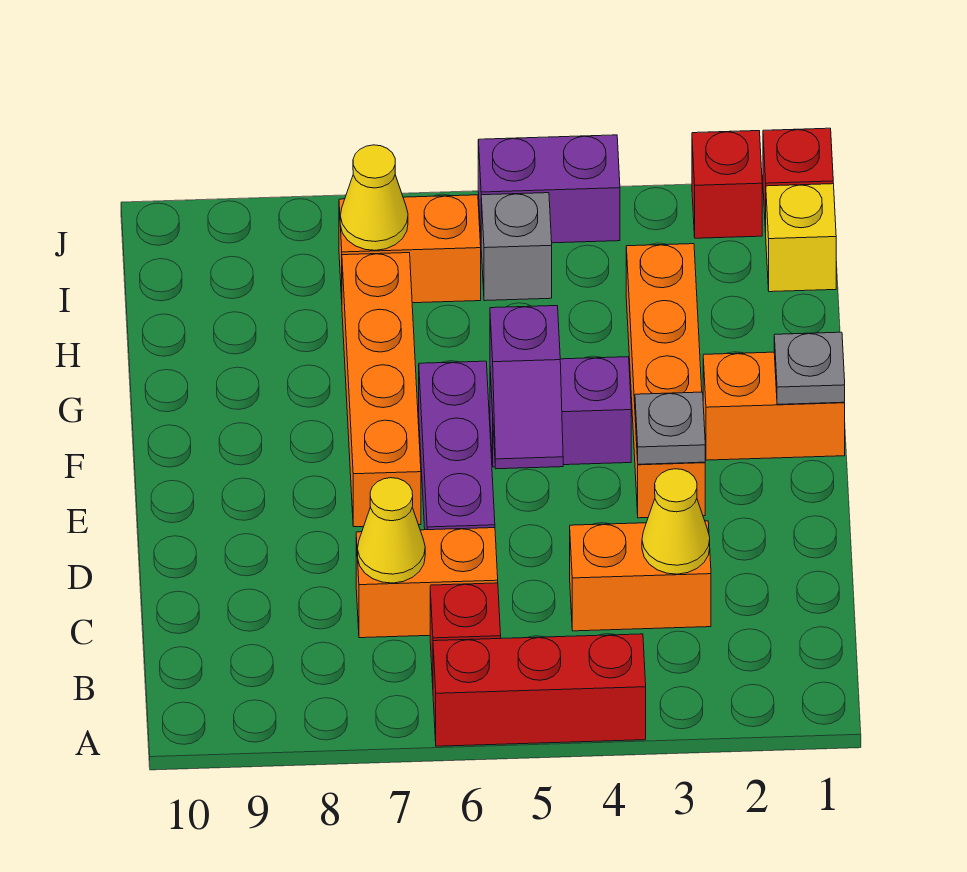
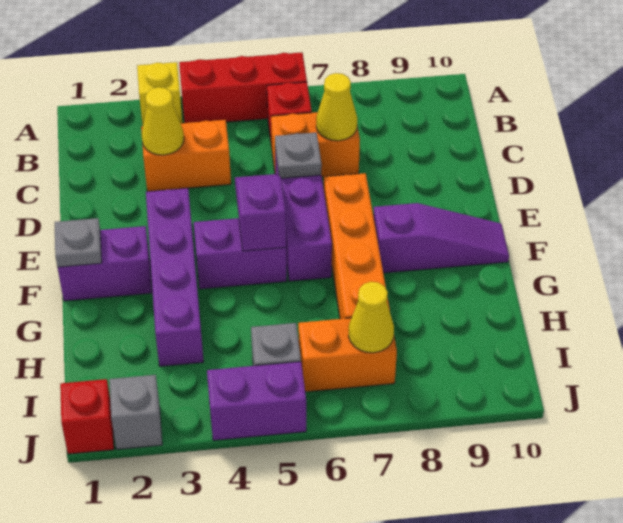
orange brick E3:H3 level 1 -> purple brick E3:H3 level 1
grey plate E3 level 2 -> grey plate D6 level 2
orange brick F1:F2 level 1 -> purple brick F1:F2 level 1
none -> purple slope F8:F10 level 1 top 8
yellow brick I1 level 1 -> yellow brick A3 level 1
red brick J2 level 1 -> grey brick J2 level 1

